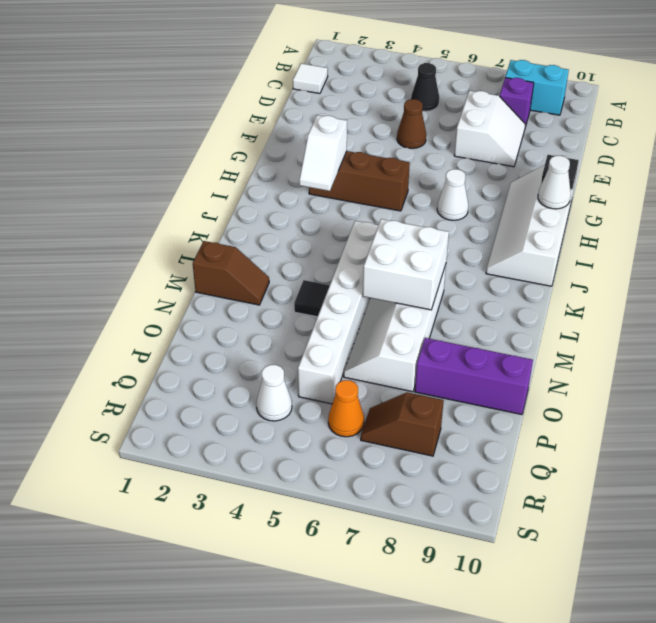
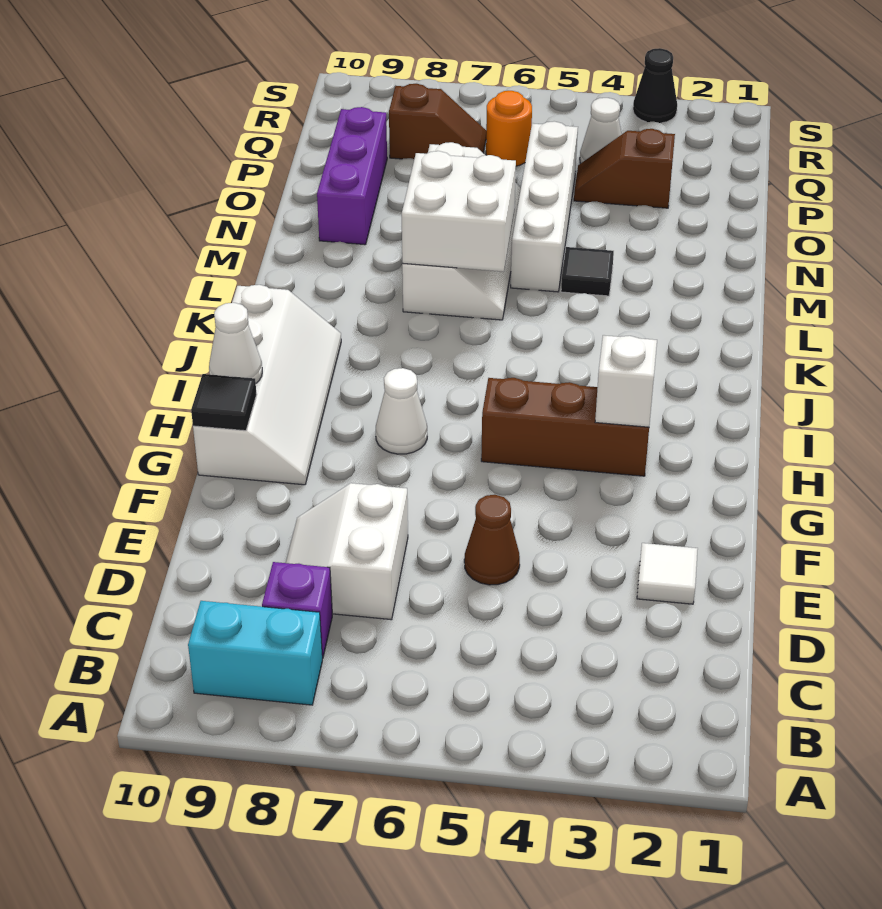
white tile C1 level 1 -> white tile E2 level 1
black cone C5 level 1 -> black cone S3 level 1
white brick K5:P5 level 1 -> white brick M5:P5 level 1
brown slope M1:M2 level 1 top 1 -> brown slope P3:P4 level 1 top 3
purple brick O8:O10 level 1 -> purple brick N9:P9 level 1
orange cone Q6 level 1 -> orange round brick Q6 level 1

